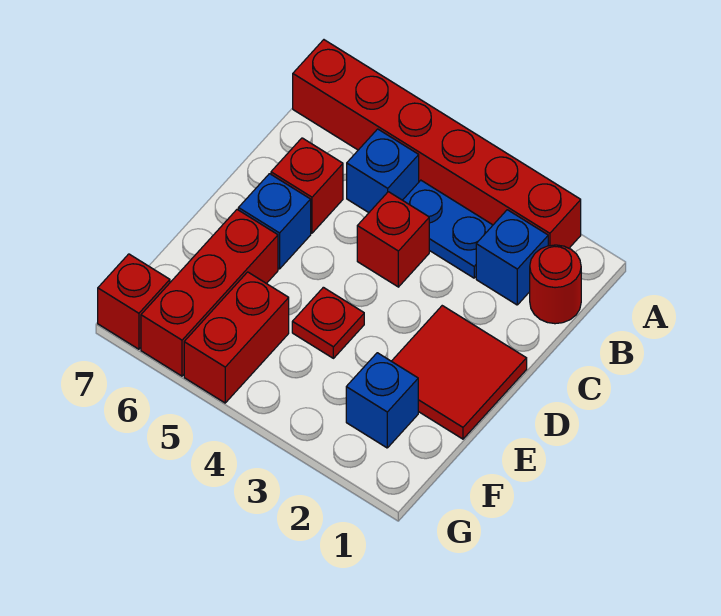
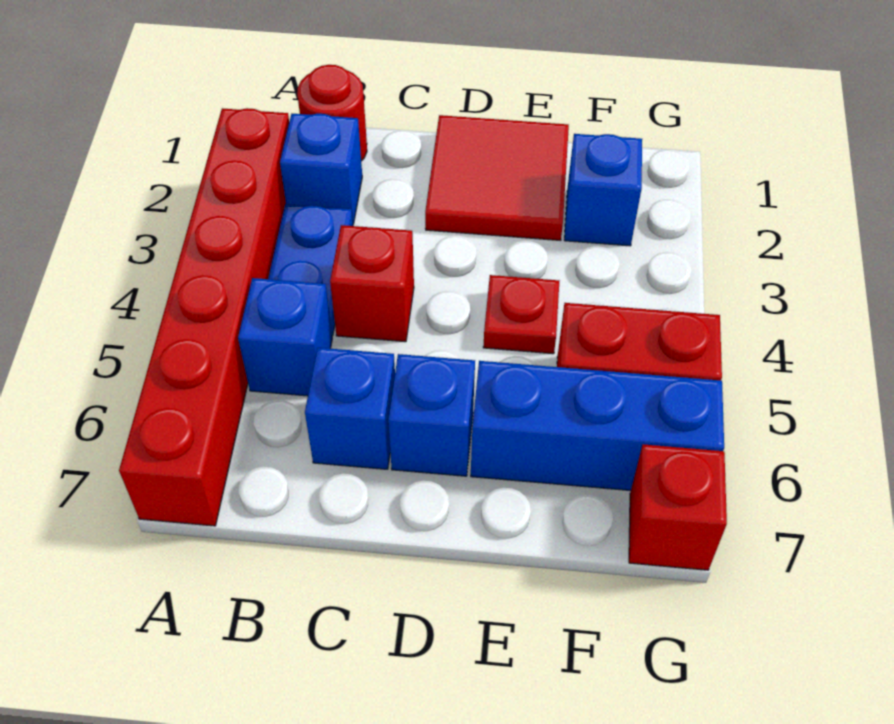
red brick C6 level 1 -> blue brick C6 level 1
red brick E6:G6 level 1 -> blue brick E6:G6 level 1

